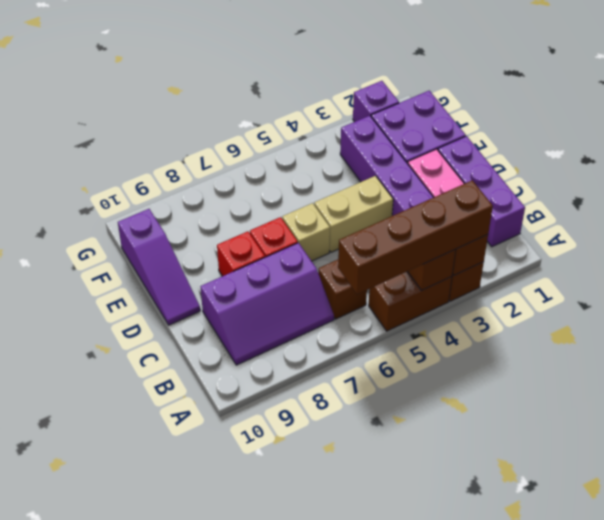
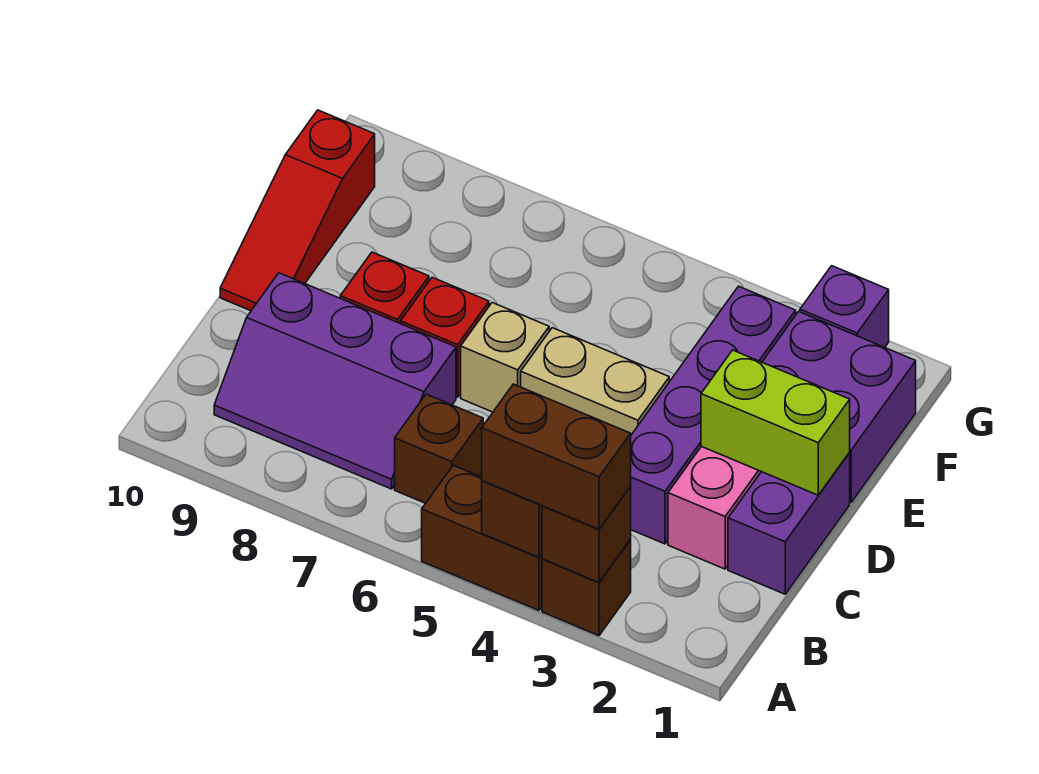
brown brick A3:A6 level 3 -> brown brick A3:A4 level 3
purple brick B1:D1 level 1 -> purple brick C1:D1 level 1
none -> lime brick D1:D2 level 2
purple slope D10:F10 level 1 top F -> red slope D10:F10 level 1 top F

